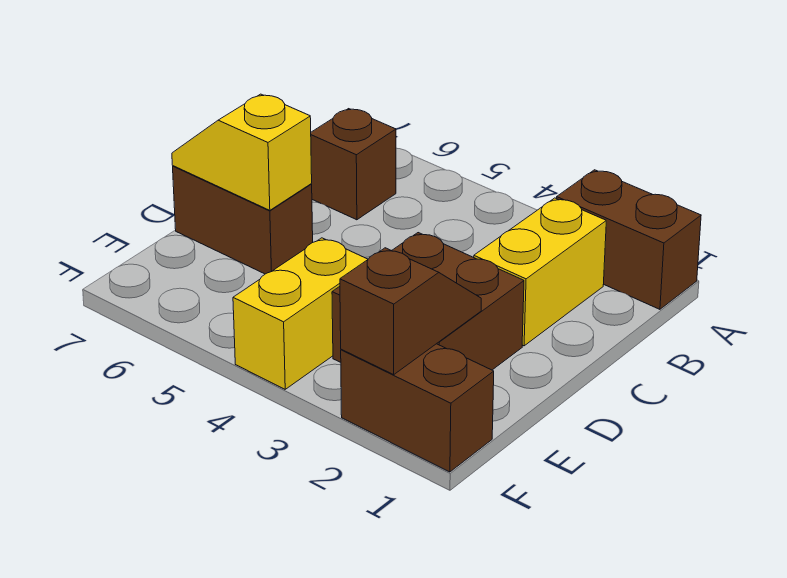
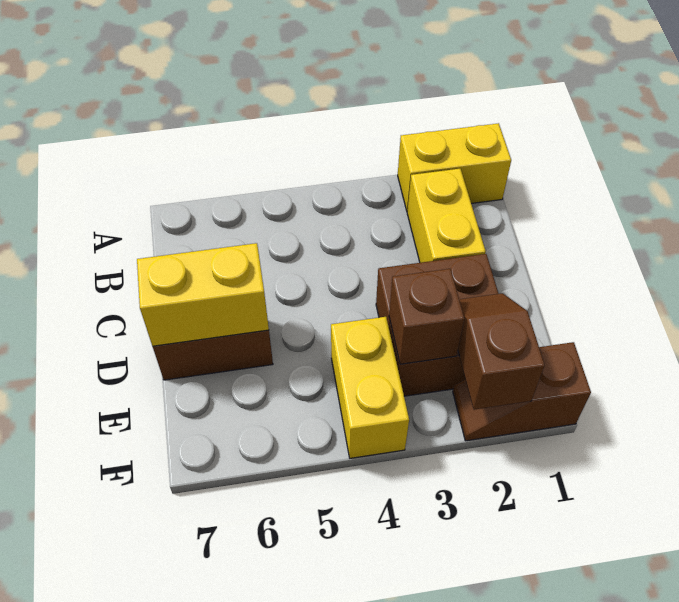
brown brick A1:A2 level 1 -> yellow brick A1:A2 level 1
brown brick B6 level 1 -> brown brick E3 level 2
yellow slope D6:D7 level 2 top 6 -> yellow brick D6:D7 level 2
brown brick F1:F2 level 1 -> brown slope F1:F2 level 1 top 1

